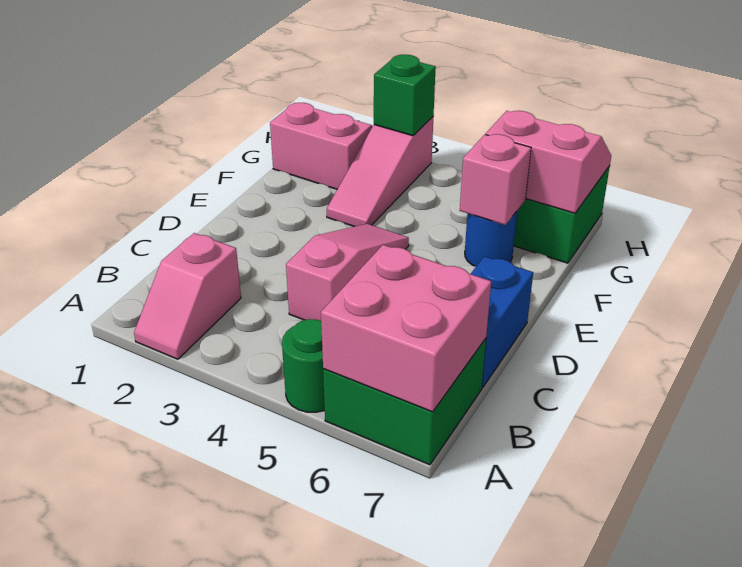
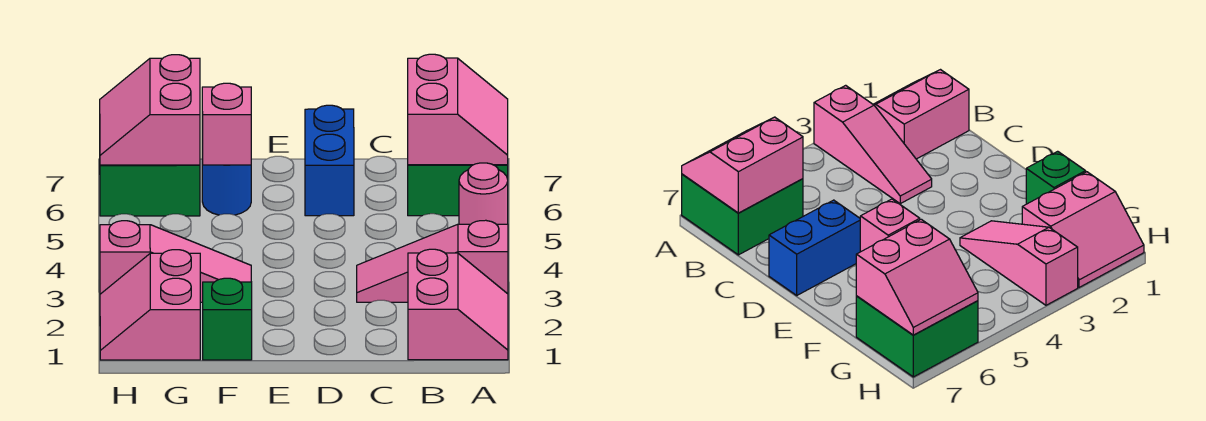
pink slope A2:B2 level 1 top B -> pink slope A1:B2 level 1 top B
green round brick A5 level 1 -> pink round brick A5 level 1
pink brick A6:B7 level 2 -> pink slope A6:B7 level 2 top B
pink slope C4:E4 level 1 top C -> pink slope A3:C3 level 1 top A
blue brick C7:D7 level 1 -> blue brick D6:D7 level 1
green brick H3 level 2 -> green brick F1 level 1

